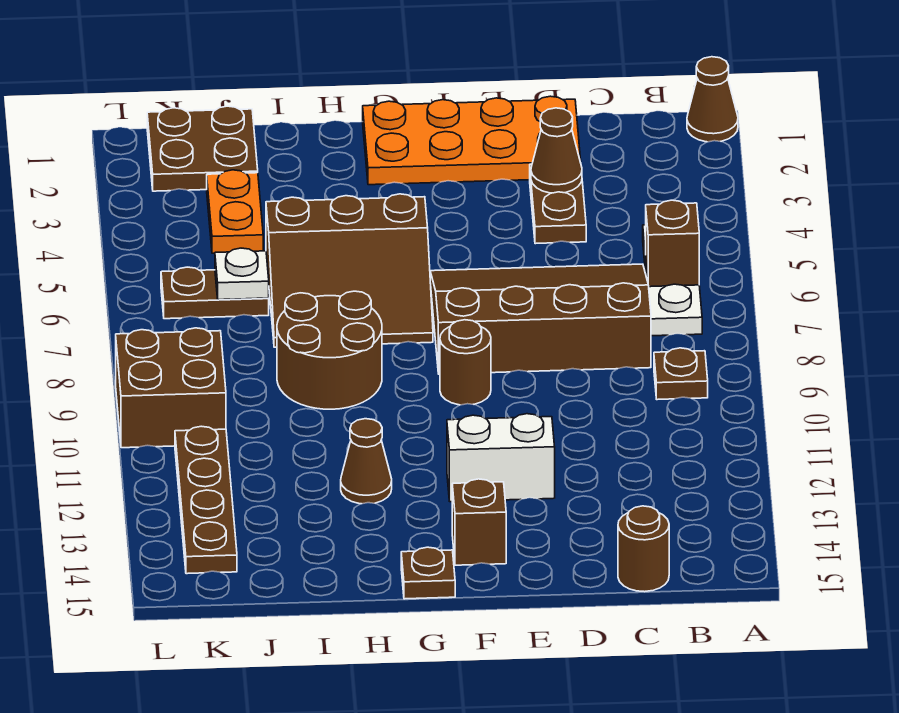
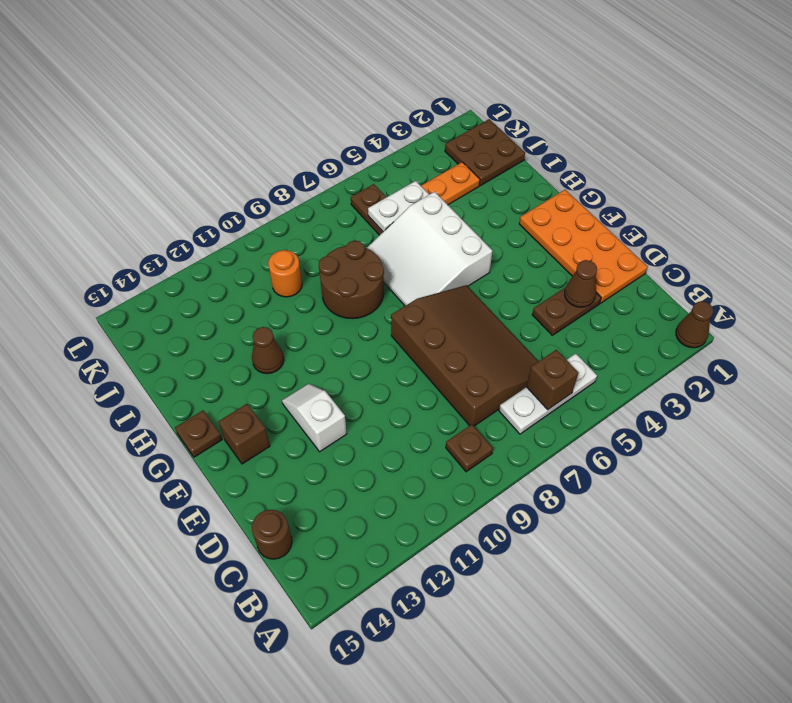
white brick E12:F12 level 1 -> white slope E12:F12 level 1 top E
brown round brick F9 level 1 -> none
brown slope G5:I7 level 1 top 5 -> white slope G5:I7 level 1 top 5
white plate J6 level 2 -> white plate J5:J6 level 2
none -> orange round brick J10 level 1
brown brick K9:L10 level 1 -> none
brown plate K11:K14 level 1 -> none

